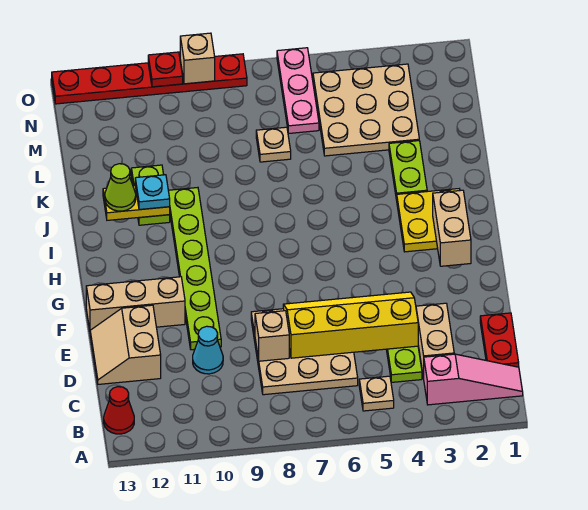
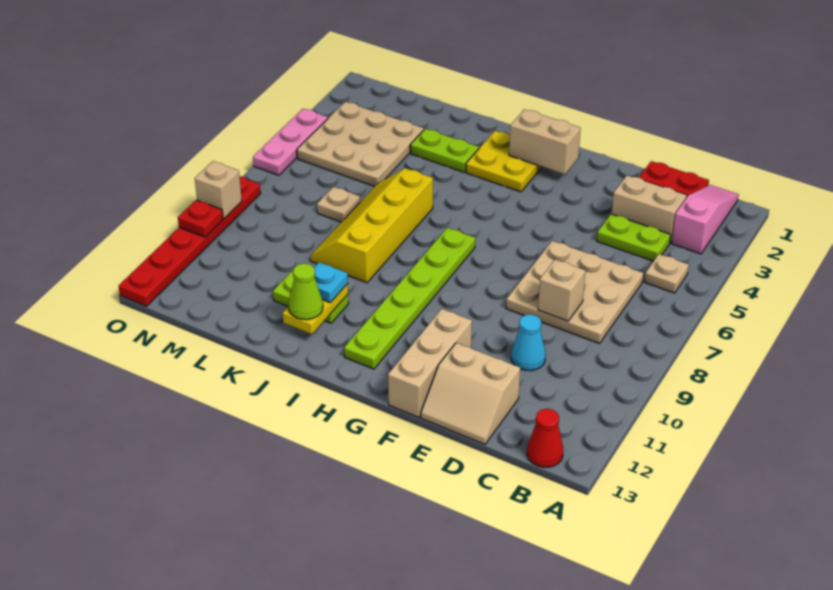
yellow slope D4:E7 level 2 top D -> yellow slope J6:K9 level 1 top J
lime plate E10:J10 level 1 -> lime plate H7:H12 level 1
pink plate M6:O6 level 1 -> pink plate O4:O6 level 1

